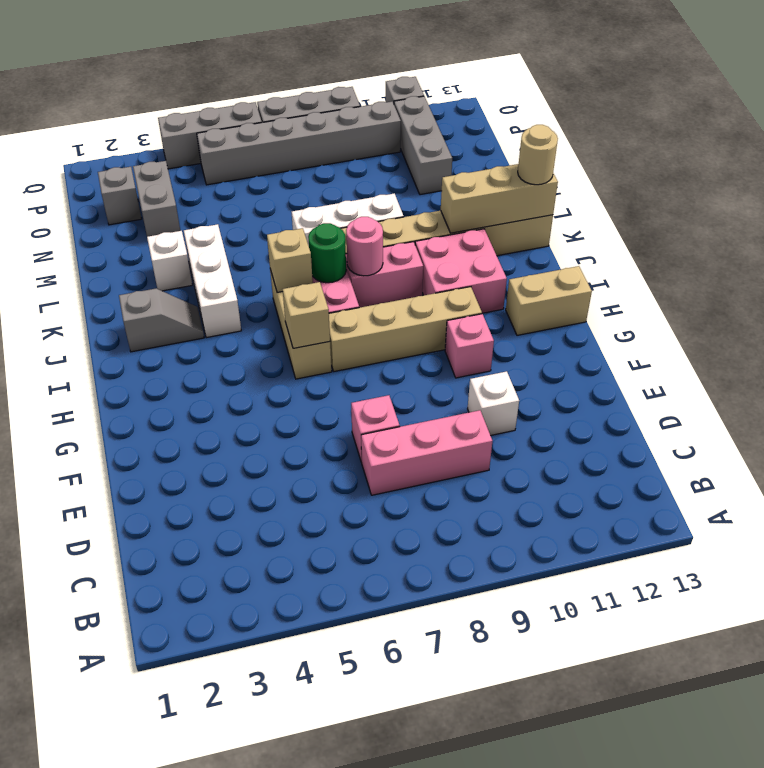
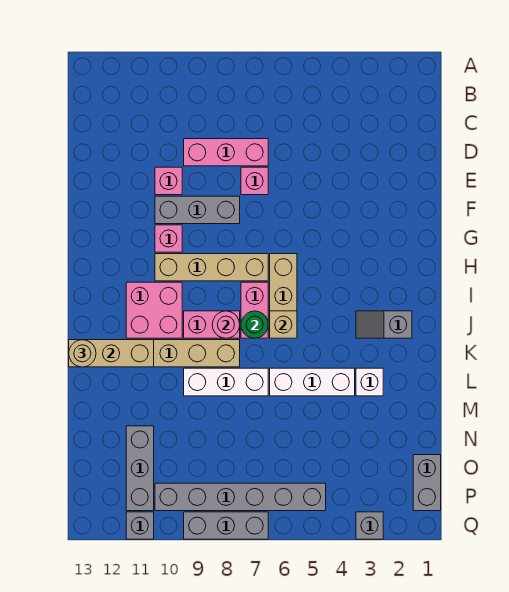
white brick E10 level 1 -> pink brick E10 level 1
tan brick H6 level 2 -> none
tan brick H12:H13 level 1 -> none
white brick J4:L4 level 1 -> white brick L4:L6 level 1
grey brick N3:O3 level 1 -> grey brick O1:P1 level 1
grey brick O2 level 1 -> grey brick Q3 level 1
grey brick Q4:Q6 level 1 -> grey brick F8:F10 level 1

